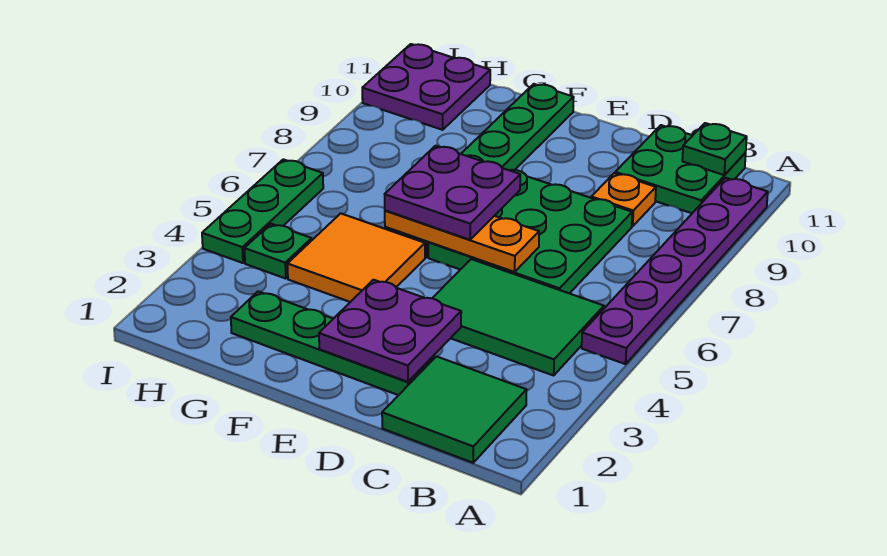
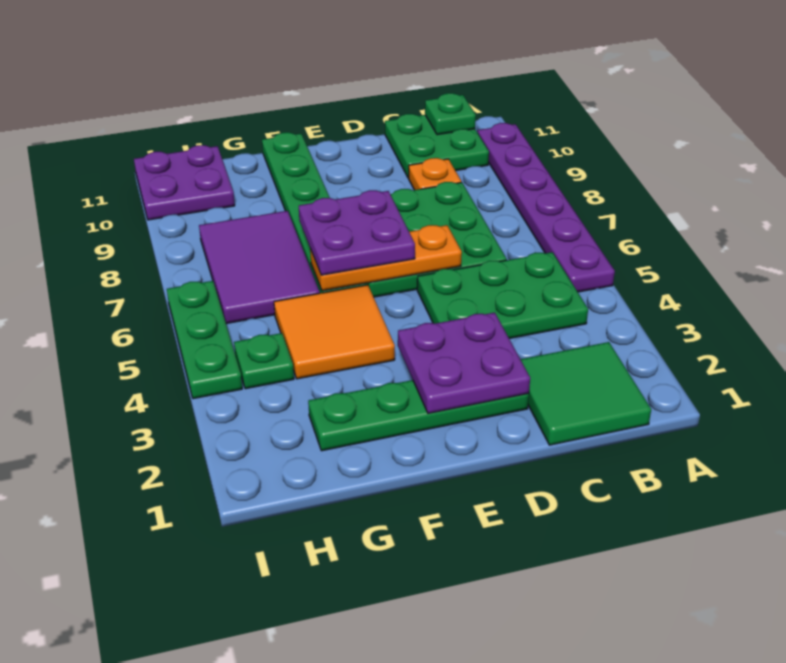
green tile B4:D5 level 1 -> green plate B4:D5 level 1
none -> purple tile G6:H8 level 1

